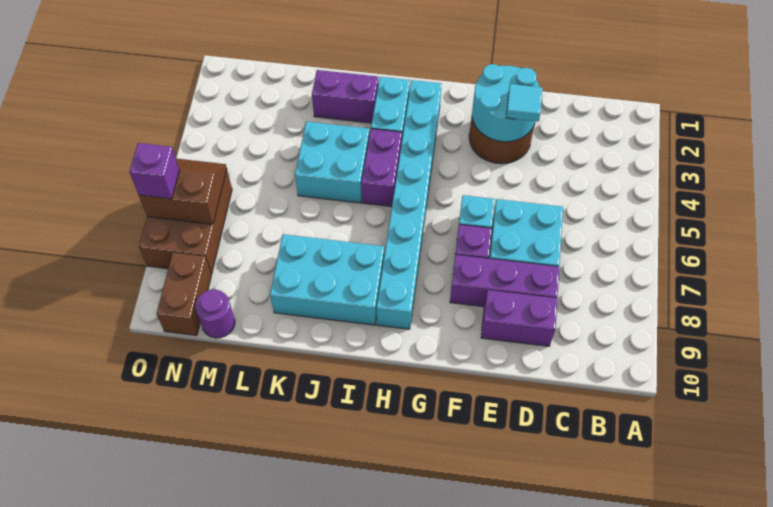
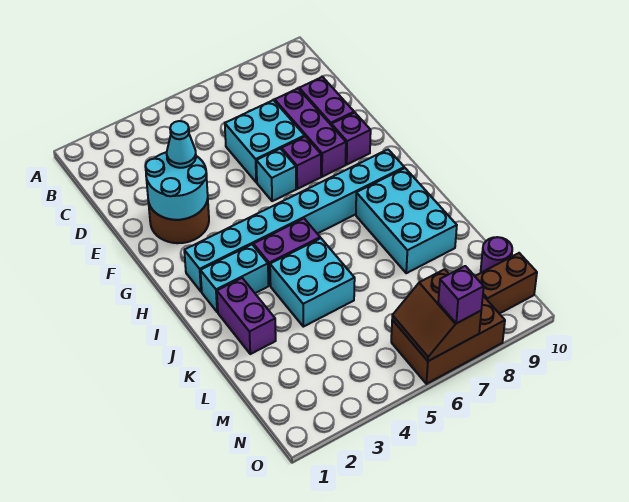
cyan tile E3 level 3 -> cyan cone E3 level 3
none -> purple brick F9 level 1

